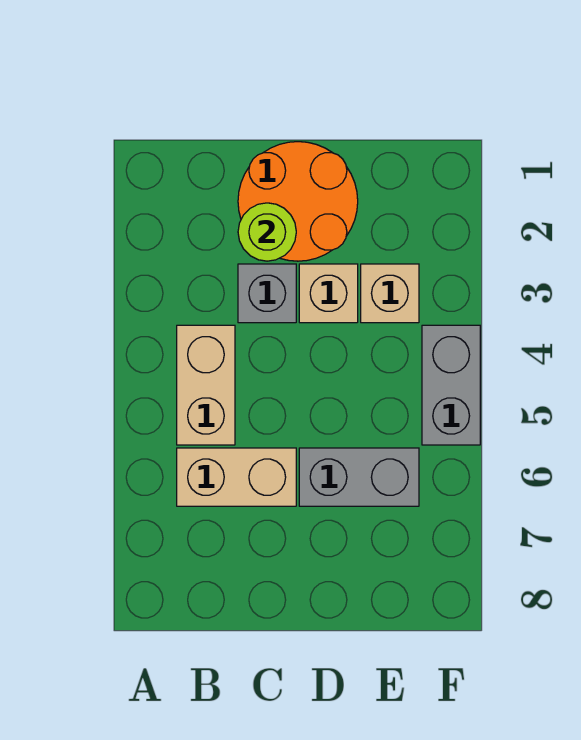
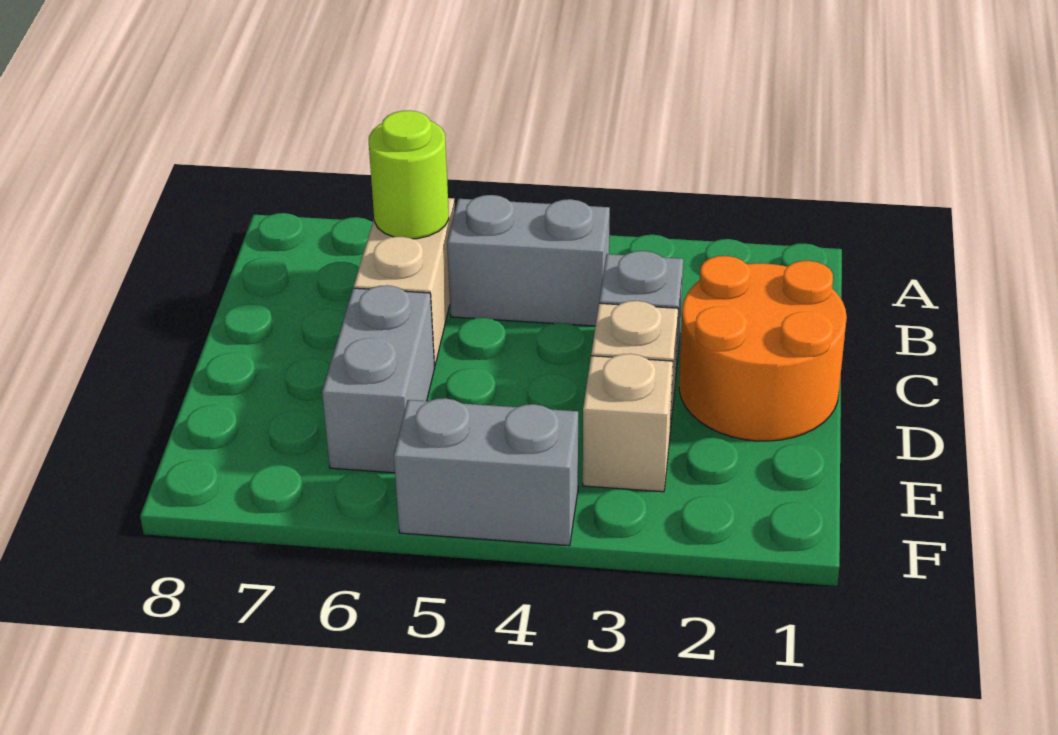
tan brick B4:B5 level 1 -> grey brick B4:B5 level 1
lime round brick C2 level 2 -> lime round brick B6 level 2

